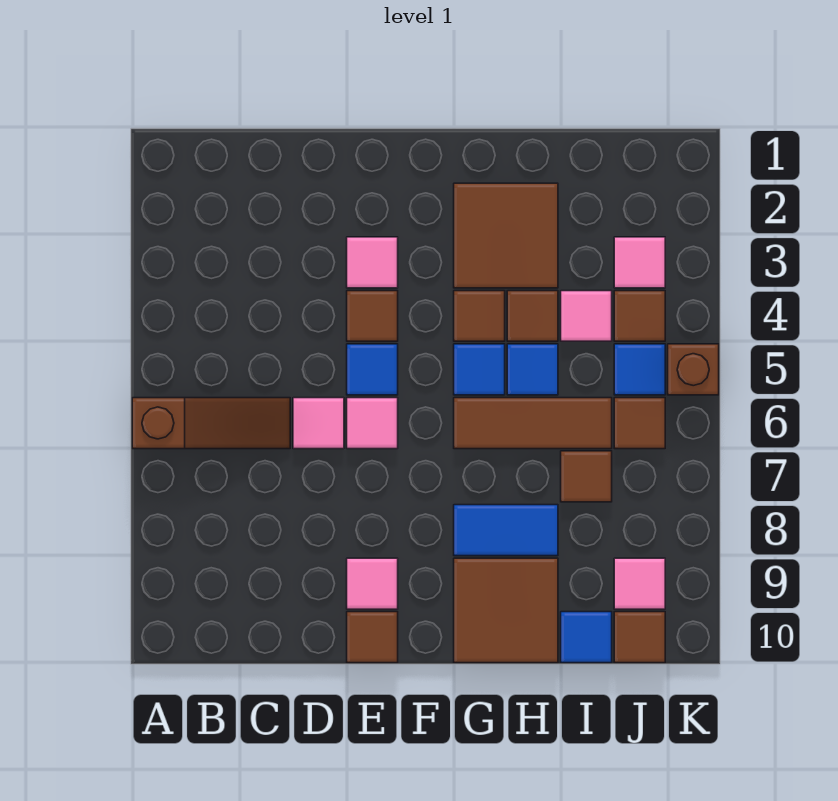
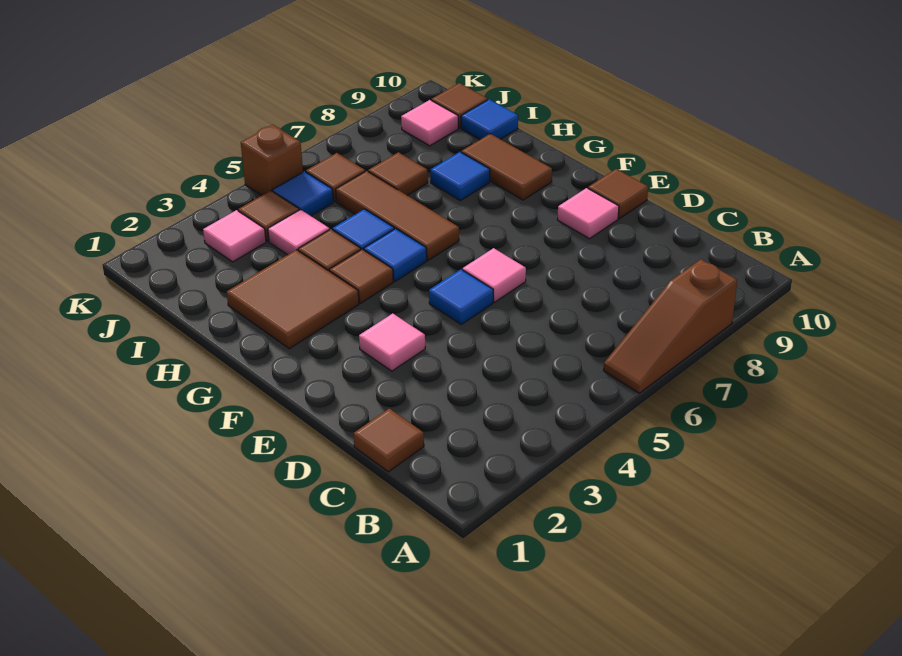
brown slope A6:C6 level 1 top A -> brown slope A6:A8 level 1 top 8
pink tile D6 level 1 -> none
brown tile E4 level 1 -> brown tile C1 level 1
blue tile G8:H8 level 1 -> blue tile H8 level 1
brown tile G9:H10 level 1 -> brown tile G9:H9 level 1

